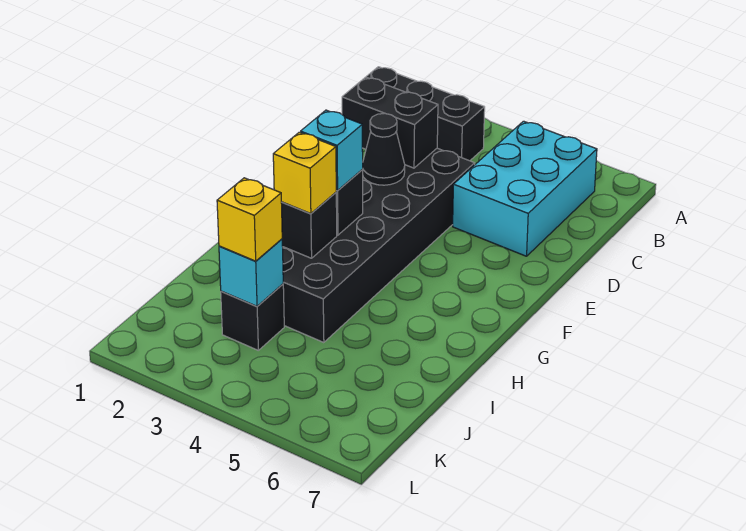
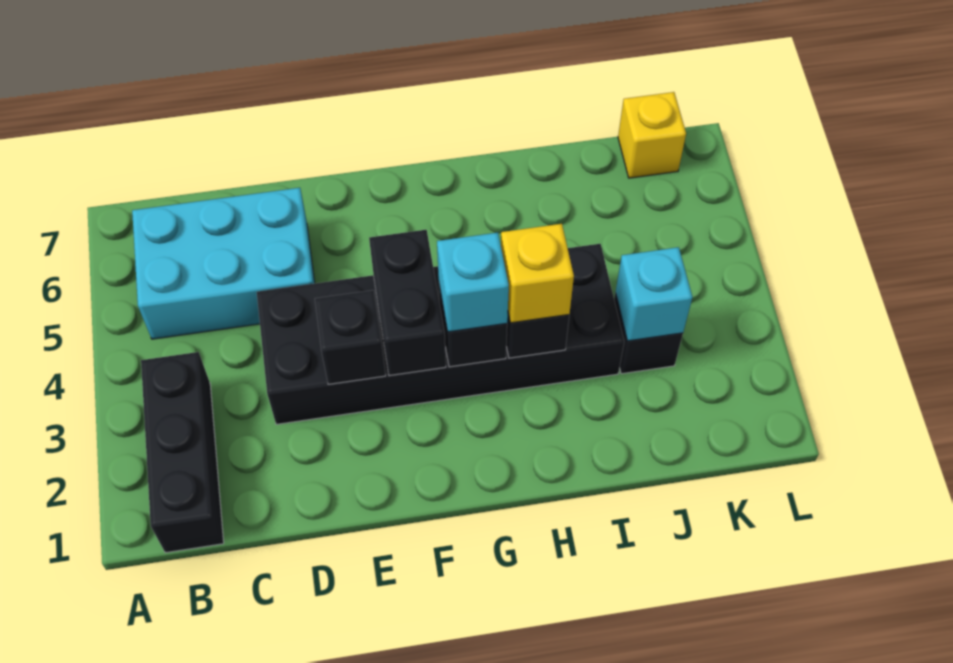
black brick D2:D3 level 2 -> black brick F3:F4 level 2
black cone E3 level 2 -> black brick E3 level 2
yellow brick J3 level 3 -> yellow brick K7 level 1

